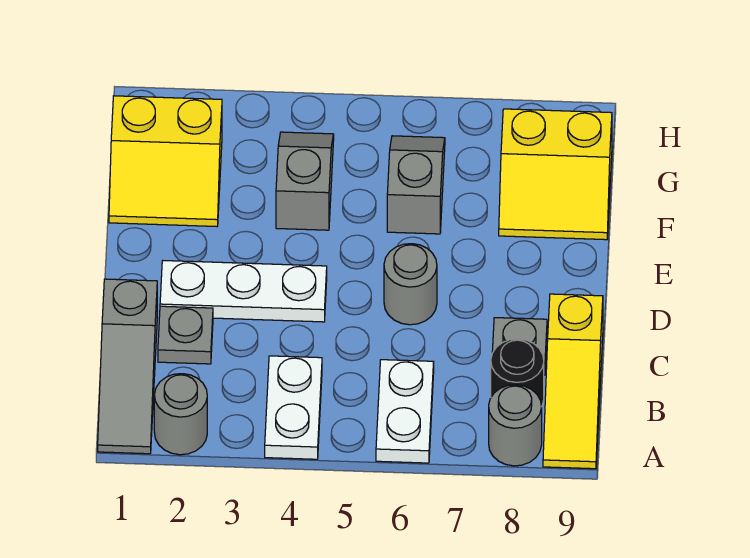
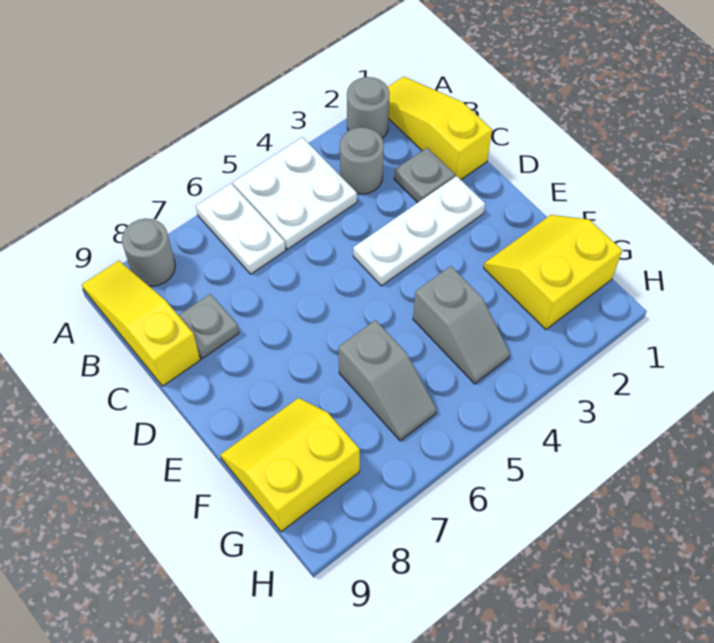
grey slope A1:C1 level 1 top C -> yellow slope A1:C1 level 1 top C
white plate A4:B4 level 1 -> white plate A4:B5 level 1
black round brick B8 level 1 -> none
grey round brick D6 level 1 -> grey round brick B3 level 1

